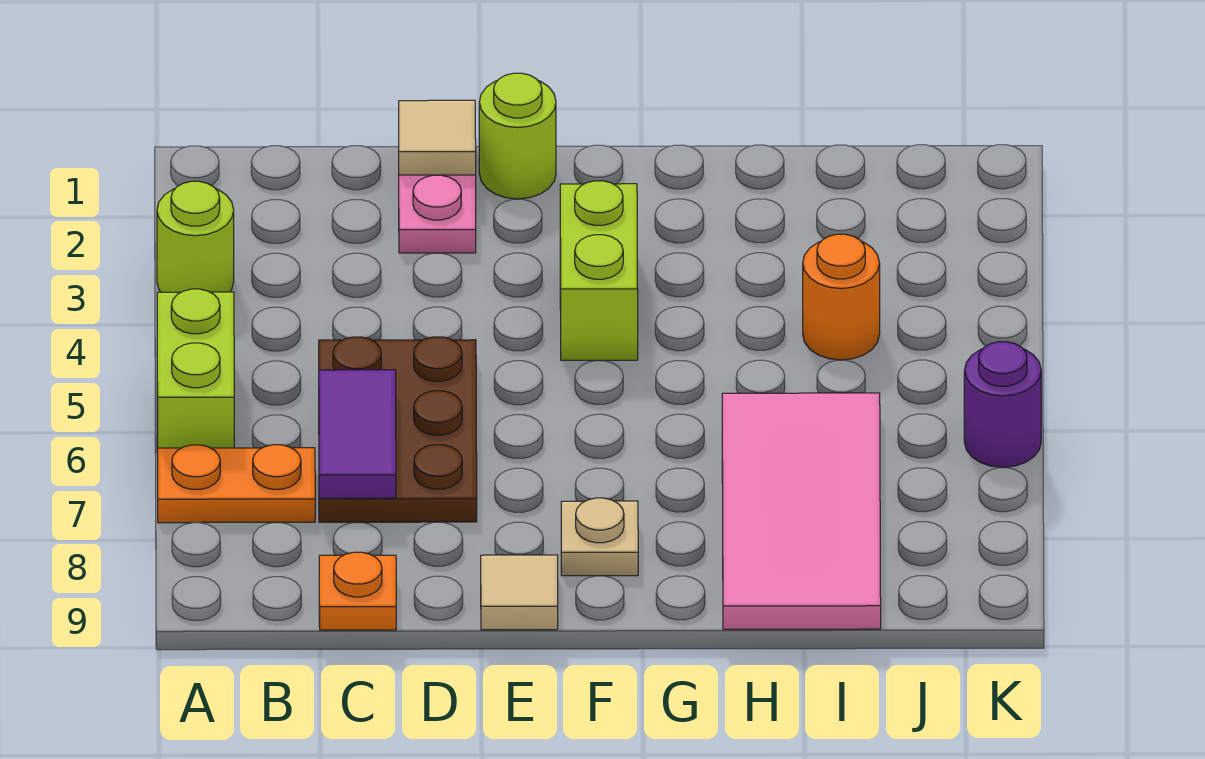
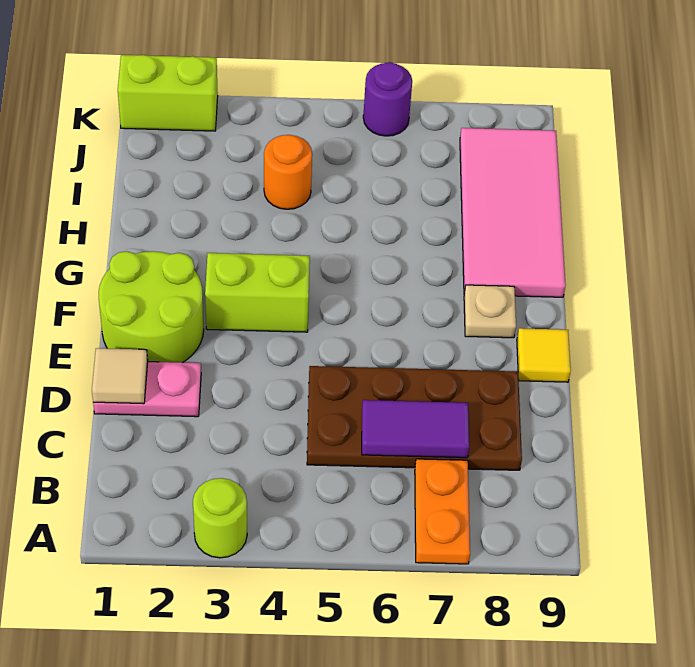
lime brick A5:A6 level 1 -> lime brick K1:K2 level 1
brown plate C5:D7 level 1 -> brown plate C5:D8 level 1
orange plate C9 level 1 -> none
lime round brick E1 level 1 -> lime round brick E1:F2 level 1
tan tile E9 level 1 -> yellow tile E9 level 1
pink tile H6:I9 level 1 -> pink tile G8:J9 level 1

